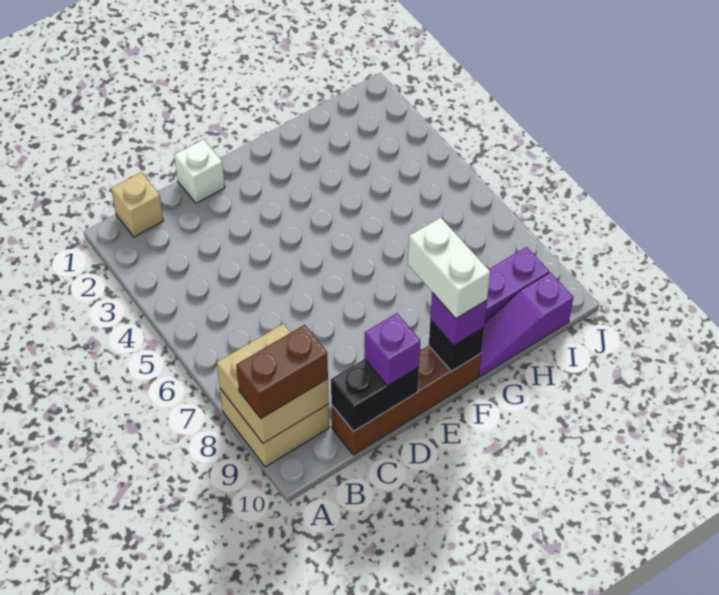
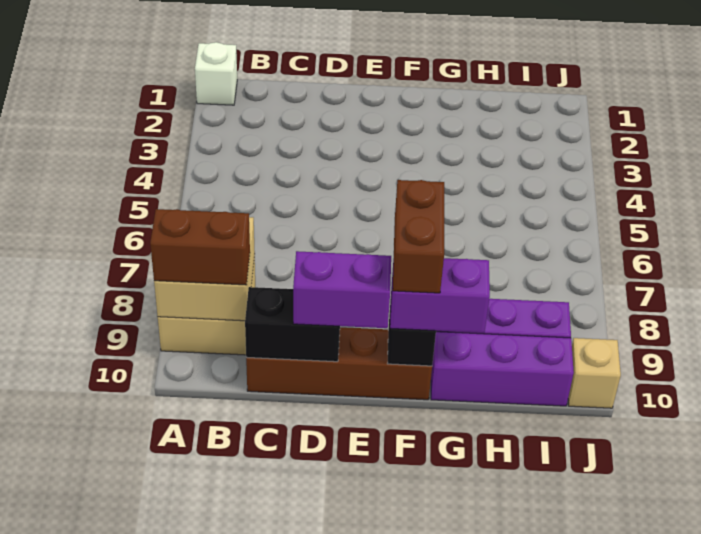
tan brick B1 level 1 -> tan brick J10 level 1
white brick D1 level 1 -> white brick A1 level 1
purple brick D10 level 3 -> purple brick D10:E10 level 3
white brick F9:F10 level 4 -> brown brick F9:F10 level 4
purple brick F10 level 3 -> purple brick F10:G10 level 3
purple slope G10:I10 level 1 top I -> purple brick G10:I10 level 1

